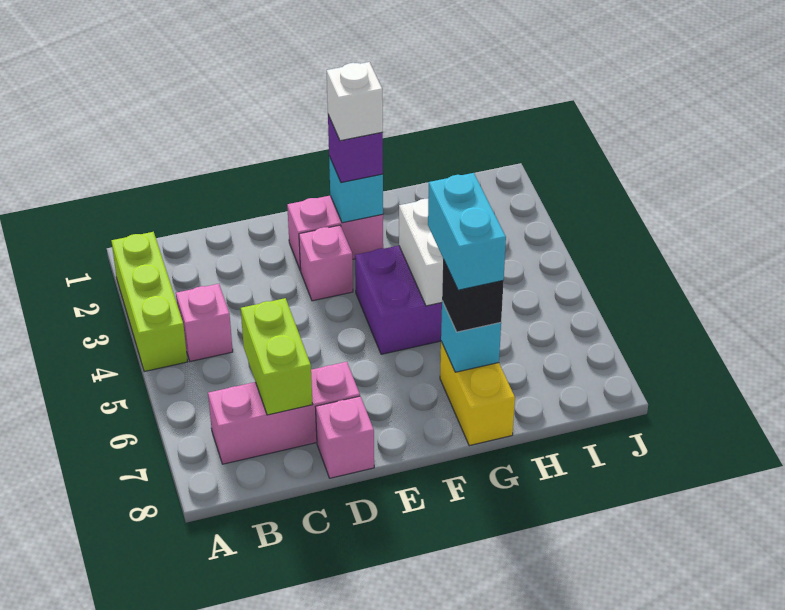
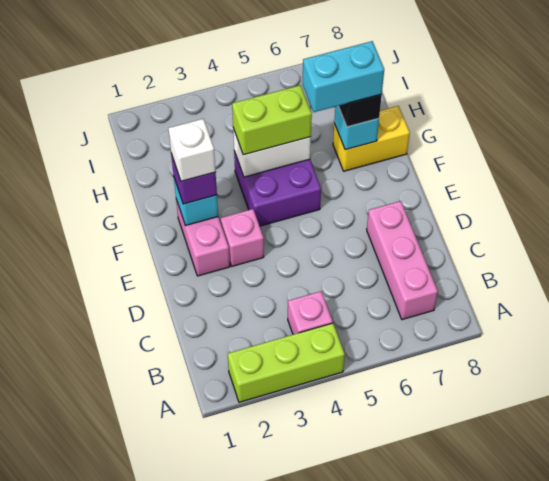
lime brick C6:C7 level 2 -> lime brick G4:G5 level 3
pink brick D8 level 1 -> none

